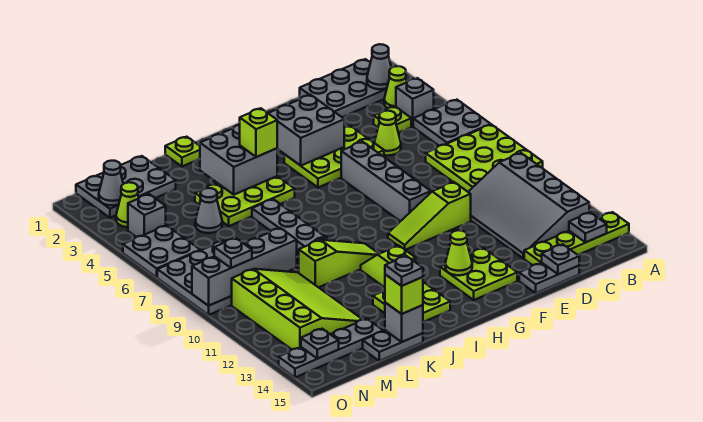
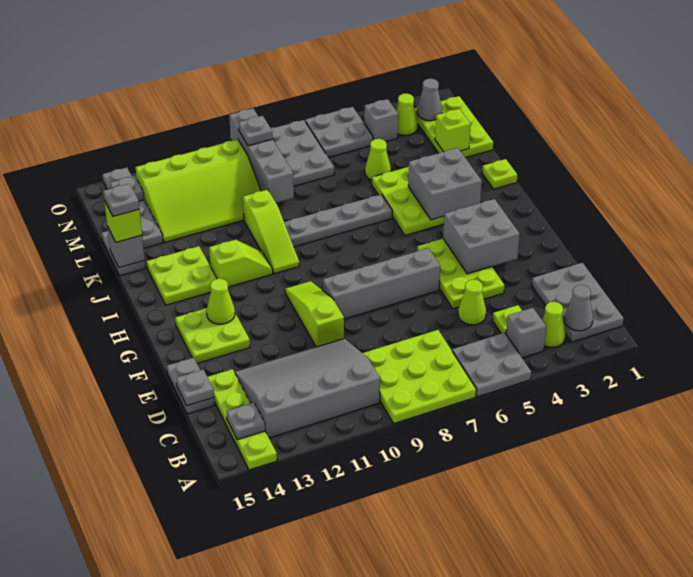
lime brick I4 level 3 -> lime brick L2 level 2
grey plate L1:N2 level 1 -> lime plate L1:N2 level 1
grey cone L5 level 1 -> lime cone L5 level 1

